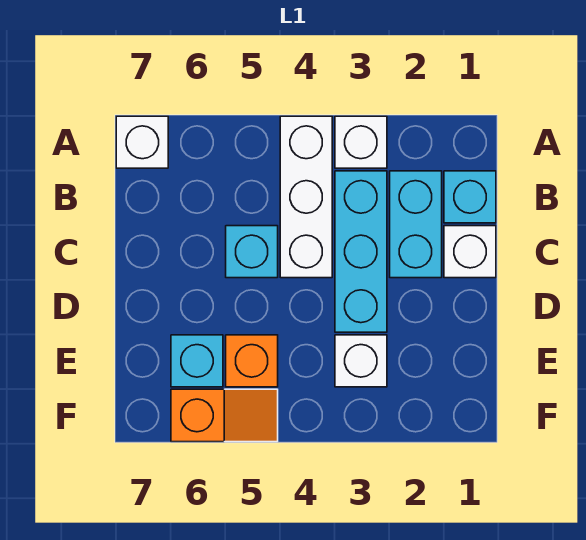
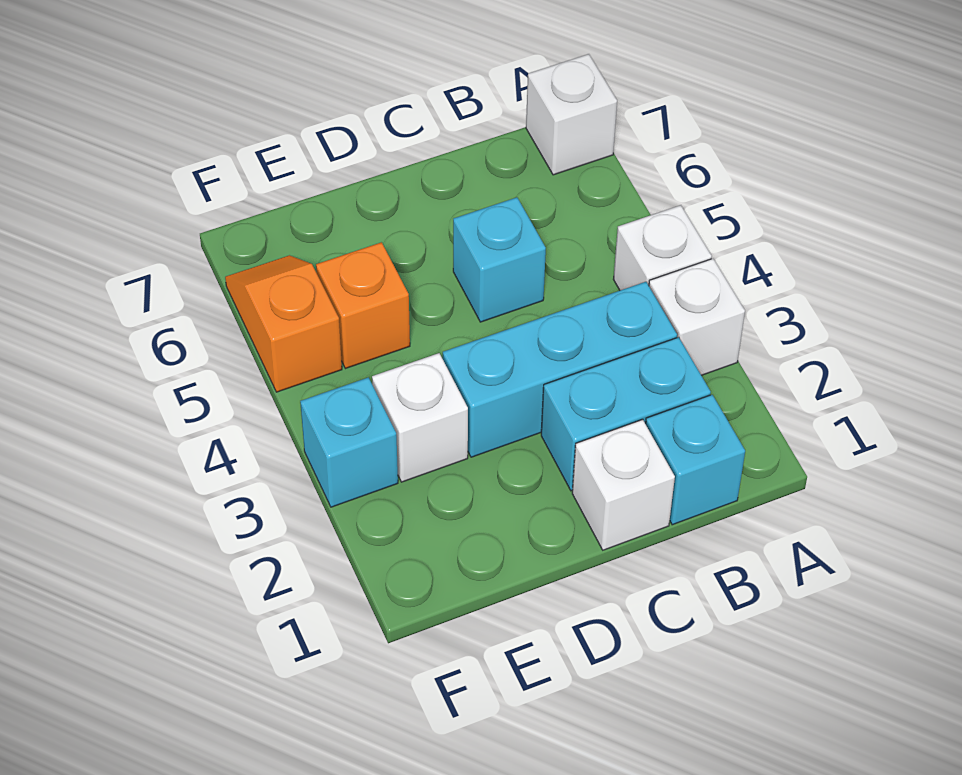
white brick A4:C4 level 1 -> white brick A4 level 1
cyan brick E6 level 1 -> cyan brick F3 level 1
orange slope F5:F6 level 1 top 6 -> orange slope F5:F6 level 1 top 5

